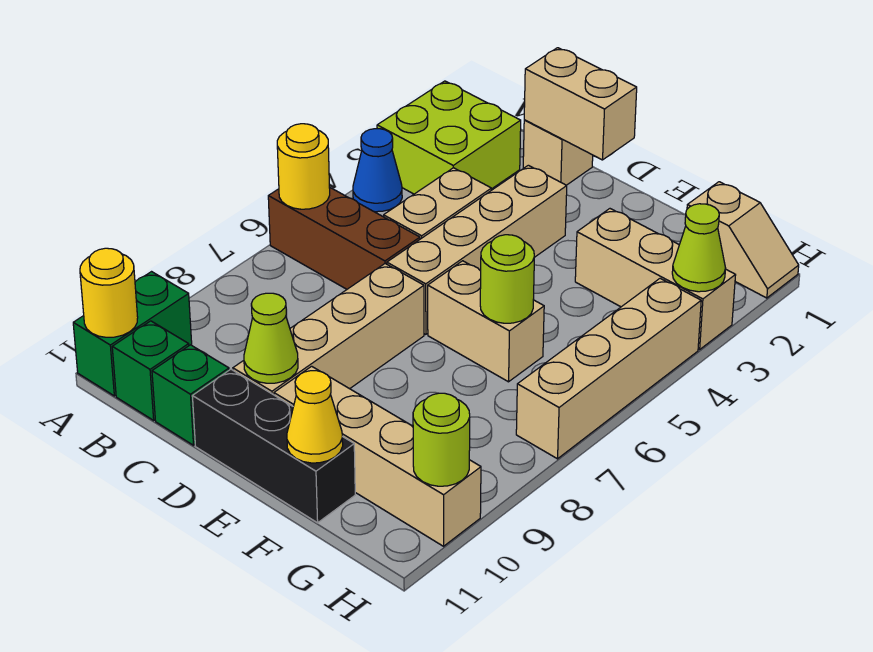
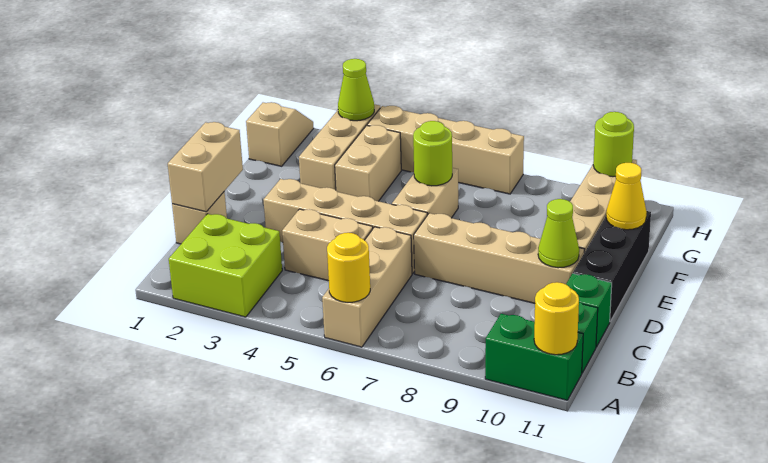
blue cone A4 level 1 -> none
brown brick A6:C6 level 1 -> tan brick A6:C6 level 1
none -> tan brick F4:G4 level 1

